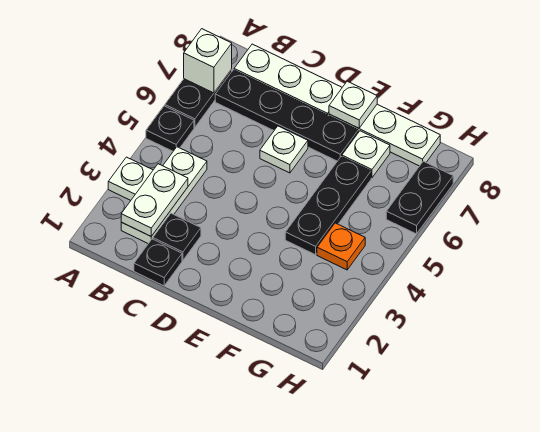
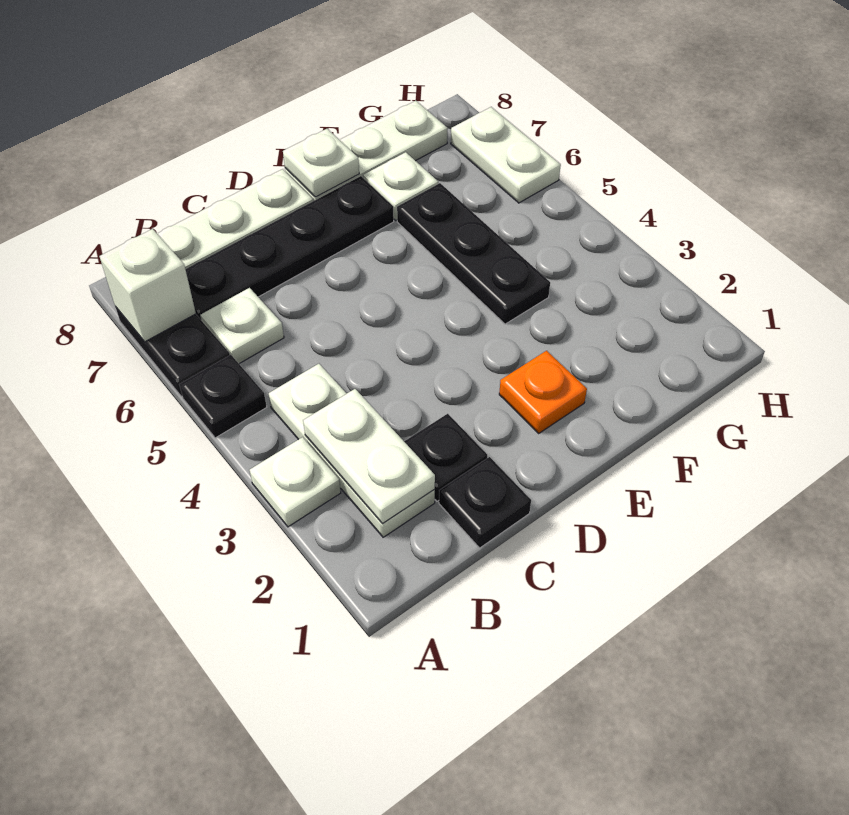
white plate D6 level 1 -> white plate B6 level 1
orange plate G4 level 1 -> orange plate E2 level 1
black plate H6:H7 level 1 -> white plate H6:H7 level 1

